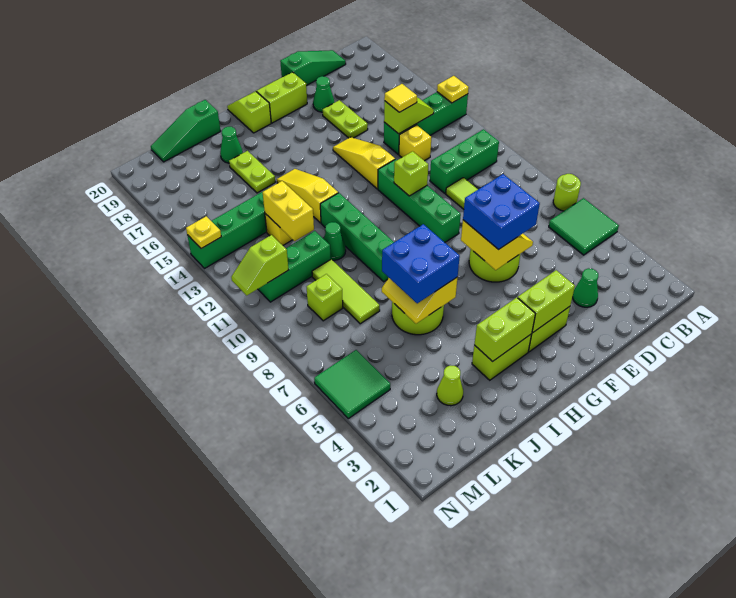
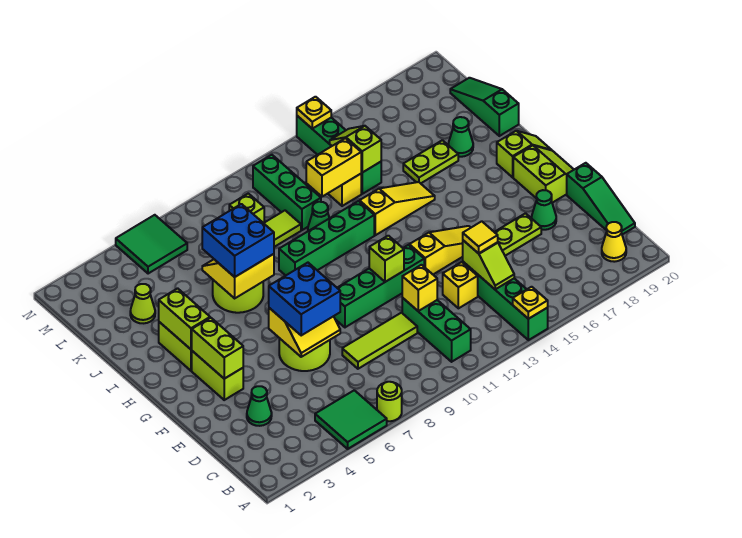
none -> yellow cone B19 level 1
none -> yellow brick D11 level 2
lime slope M11:N11 level 2 top M -> lime slope K14:L14 level 2 top K

